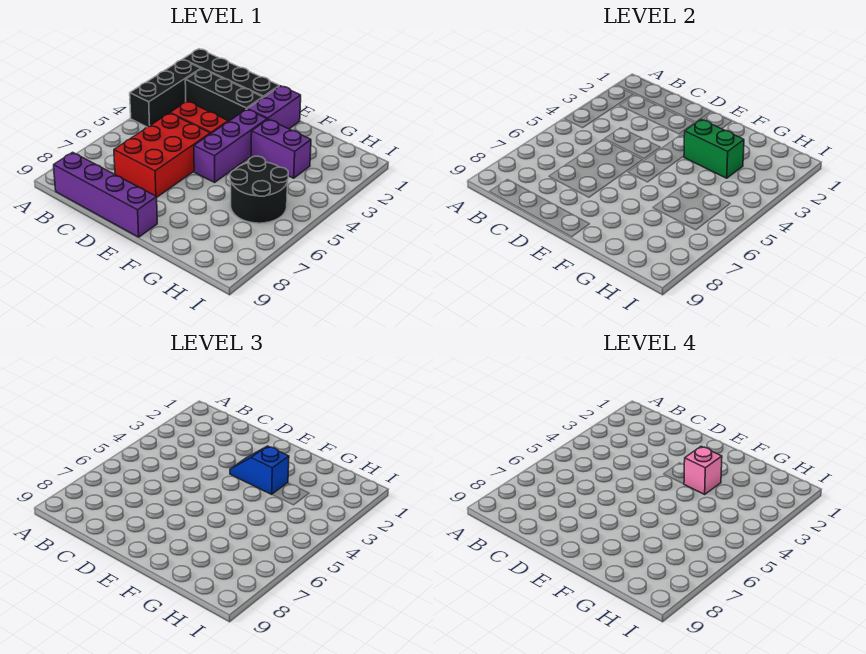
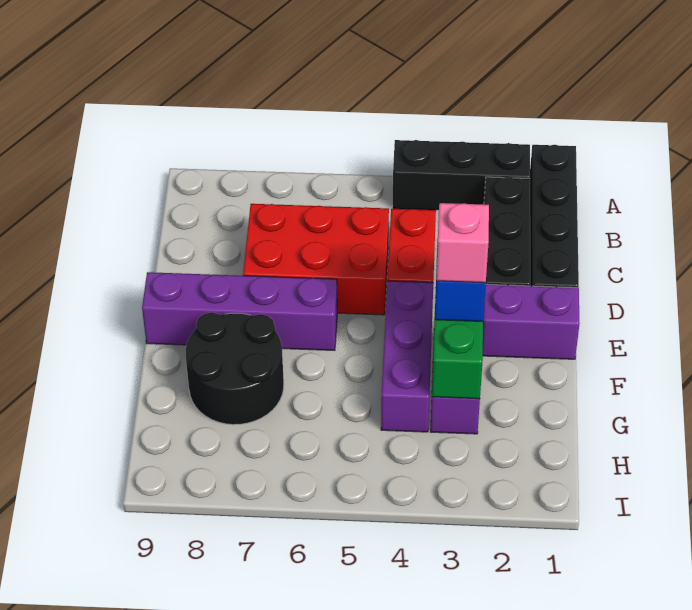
purple brick B9:E9 level 1 -> purple brick E6:E9 level 1
purple brick E3:E5 level 1 -> purple brick E4:G4 level 1
black round brick G5:H6 level 1 -> black round brick F7:G8 level 1

